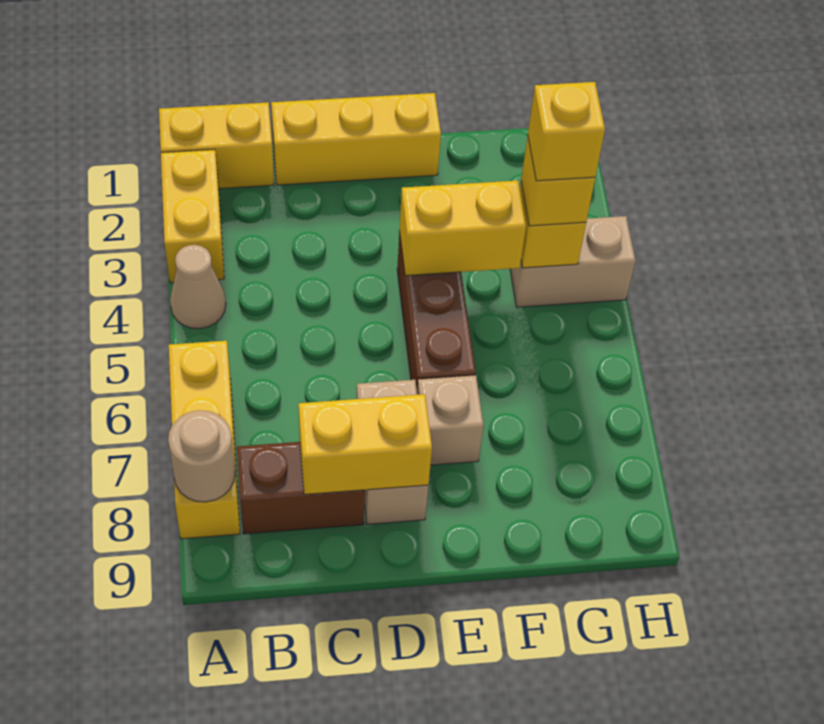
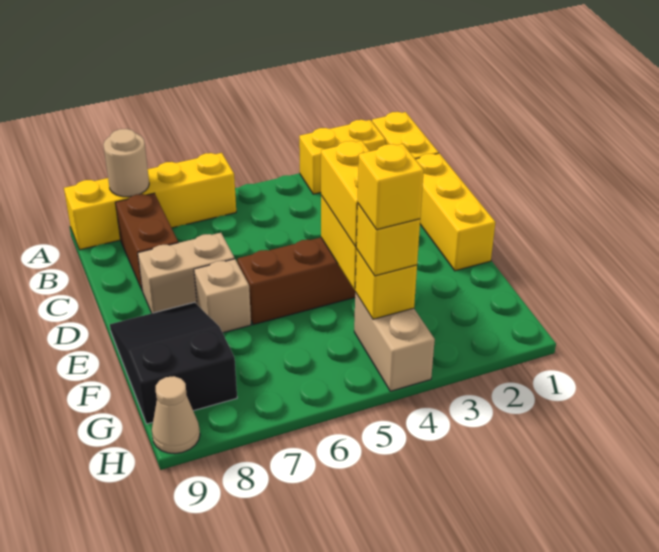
tan cone A4 level 1 -> tan cone H9 level 1
yellow brick A6:A8 level 1 -> yellow brick A6:A9 level 1
yellow brick C8:D8 level 2 -> yellow brick E4:F4 level 3
none -> black slope E8:G9 level 1 top G

